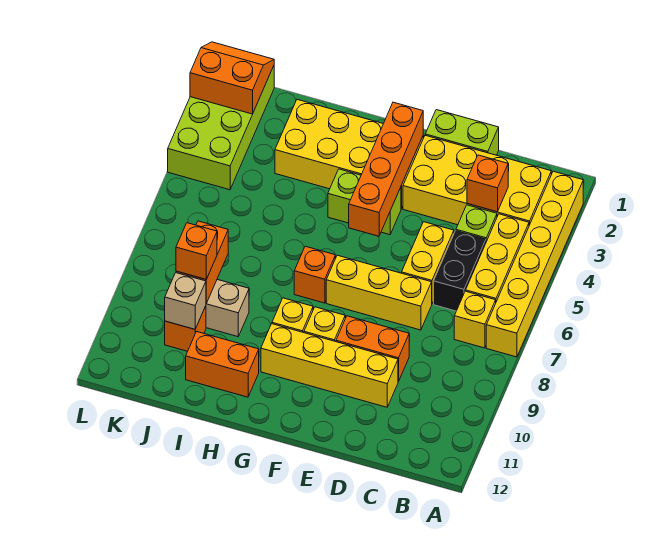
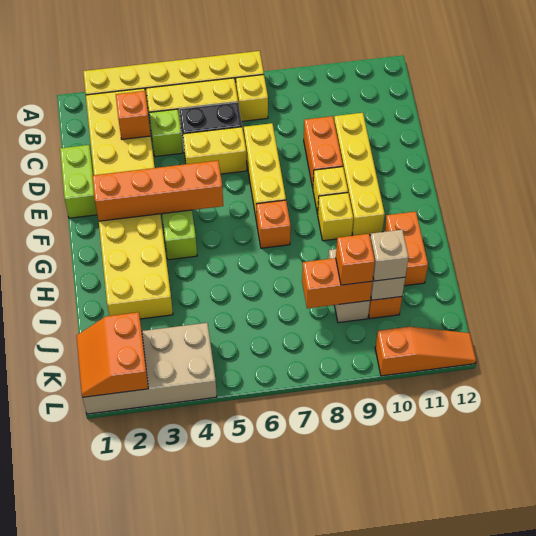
none -> tan brick J10 level 3
lime brick K1:L4 level 1 -> tan brick K1:L4 level 1
none -> orange slope L10:L12 level 1 top 10

